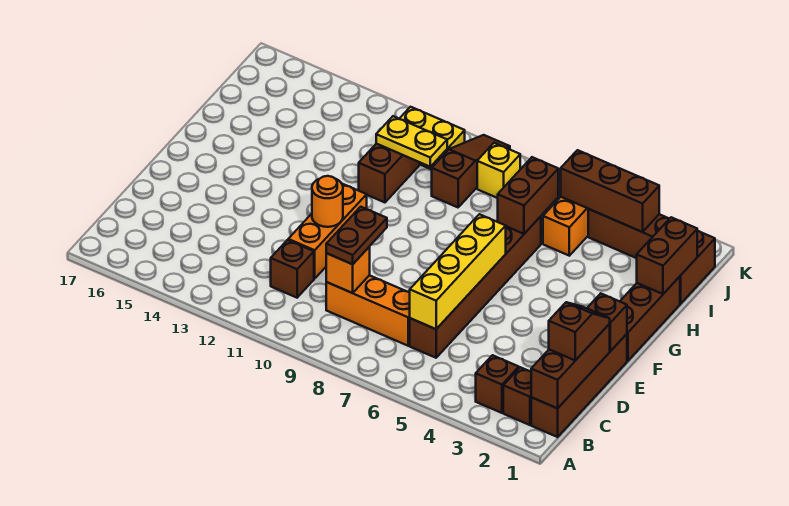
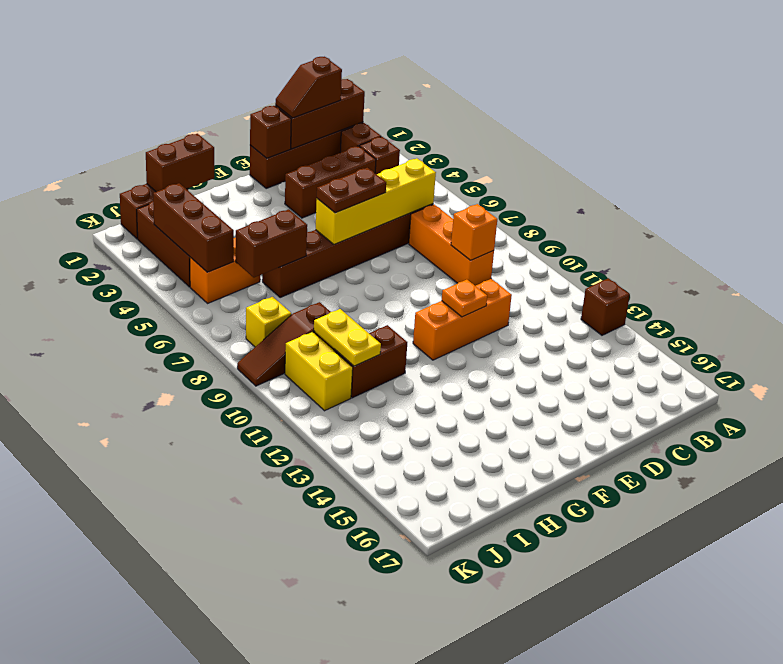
brown plate C9:D9 level 3 -> brown plate E6:F6 level 3
brown brick C11 level 1 -> brown brick A13 level 1
orange round brick E11 level 2 -> orange plate E11 level 2
brown brick F1:H1 level 1 -> brown brick C3:E3 level 1

